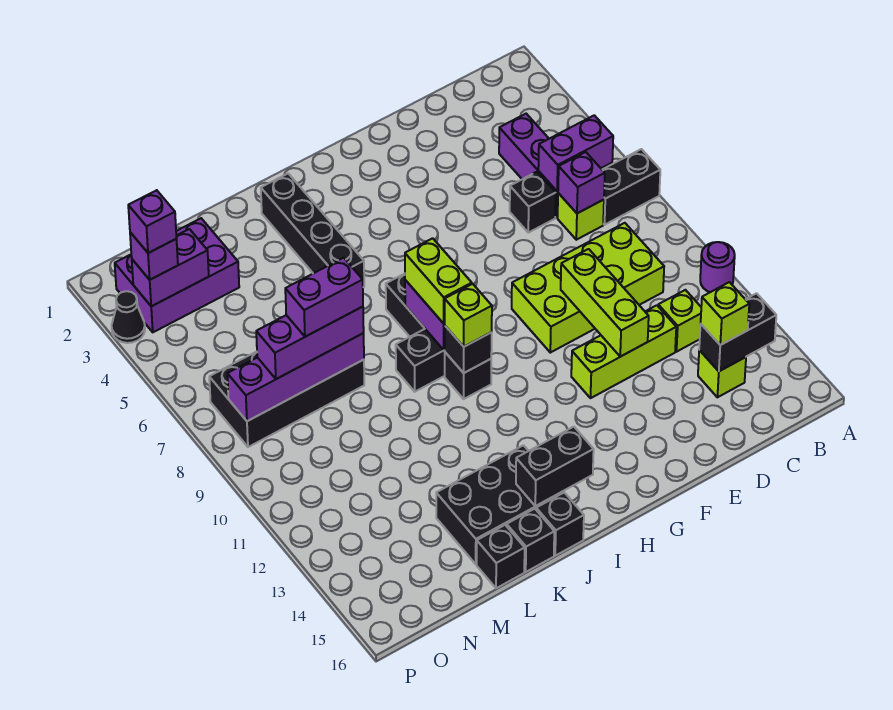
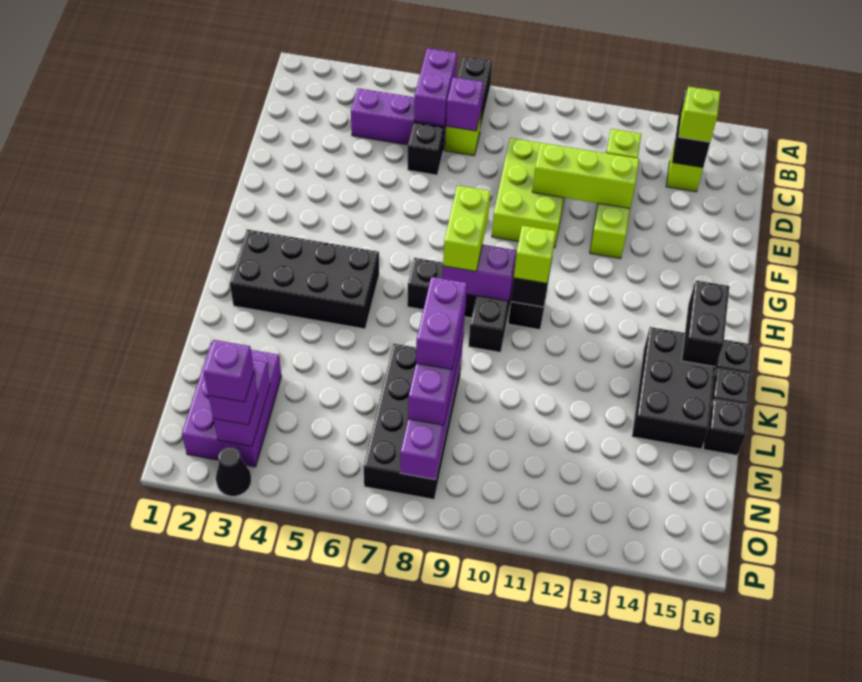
purple round brick A11 level 1 -> none
lime brick C9:F10 level 1 -> lime brick D9:F10 level 1
lime brick I8:I9 level 3 -> lime brick H8:I8 level 3
black brick J2:J5 level 1 -> black brick I2:J5 level 1

